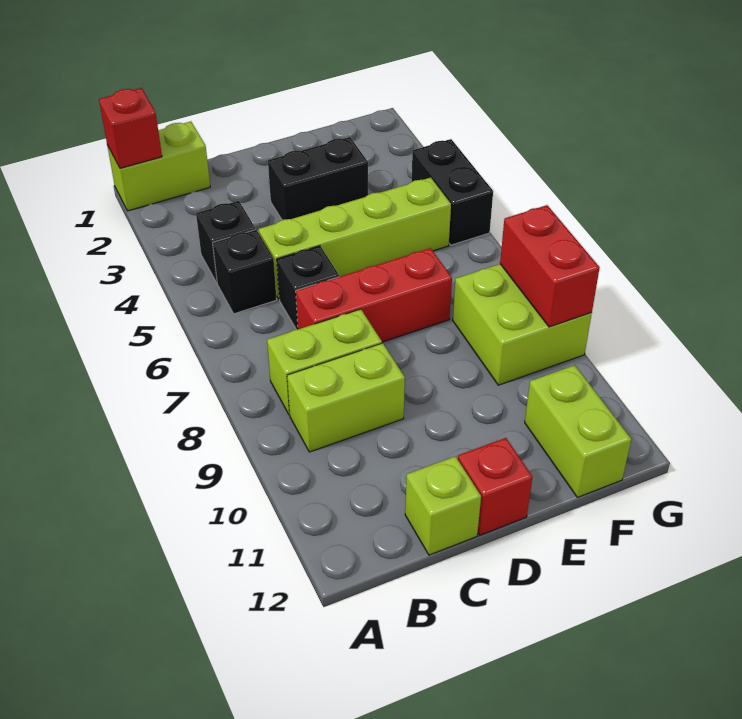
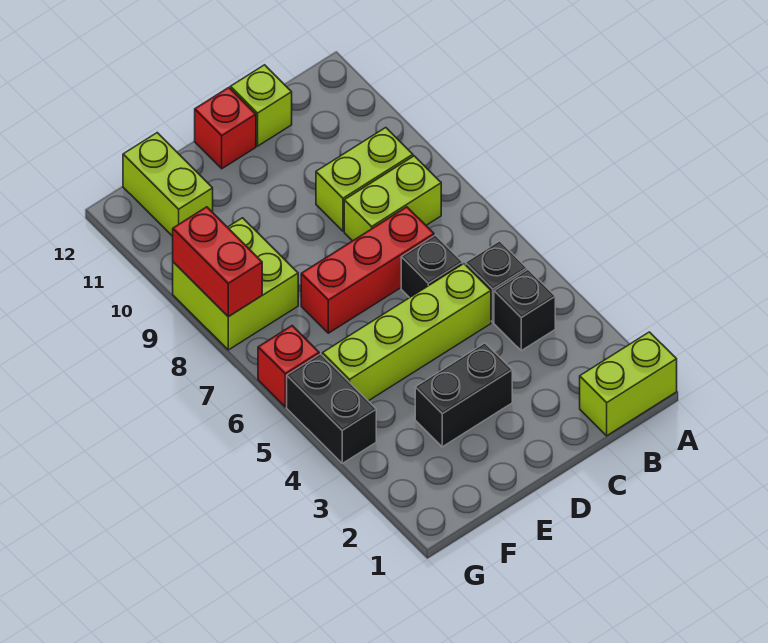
red brick A1 level 2 -> red brick G6 level 1

